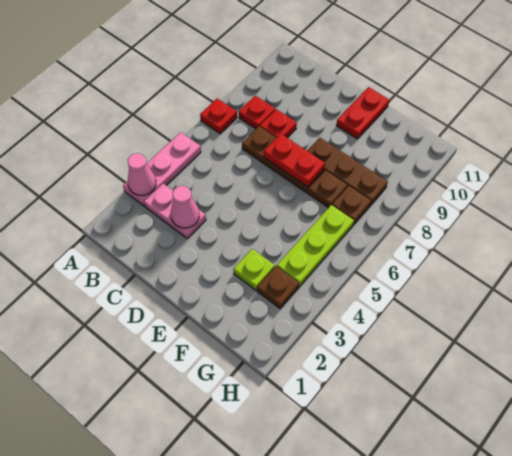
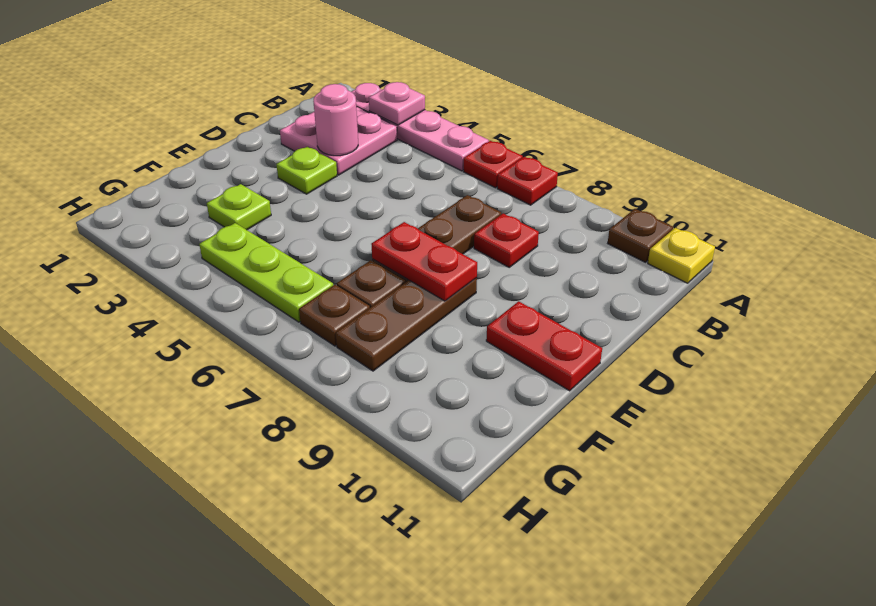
pink plate A3:A5 level 1 -> pink plate A2:A5 level 1
pink cone A3 level 2 -> pink plate A3 level 2
none -> yellow plate A11 level 1
pink plate B3:C3 level 1 -> pink plate B2:C3 level 1
red plate B8 level 1 -> red plate A6 level 1
pink cone C3 level 2 -> pink round brick C3 level 2
none -> lime plate D3 level 1
red plate D7:E7 level 2 -> red plate E7:E8 level 2
brown plate G3 level 1 -> brown plate A10 level 1

